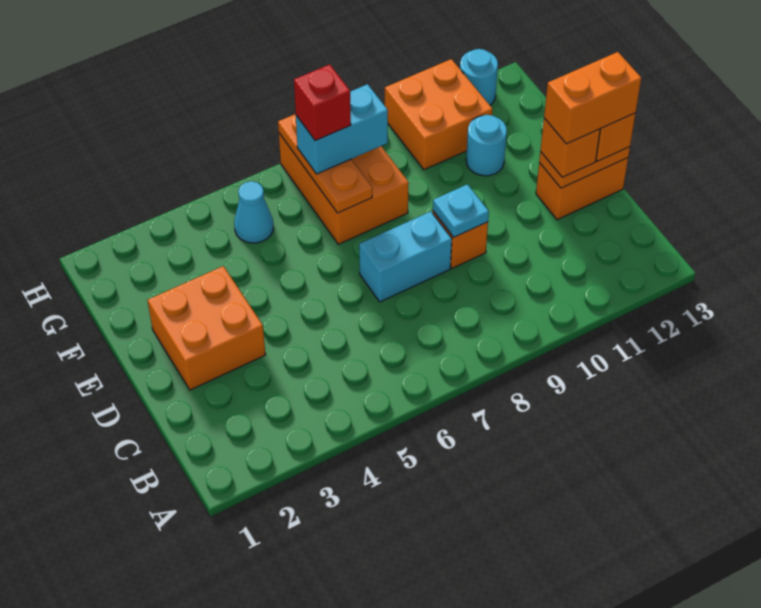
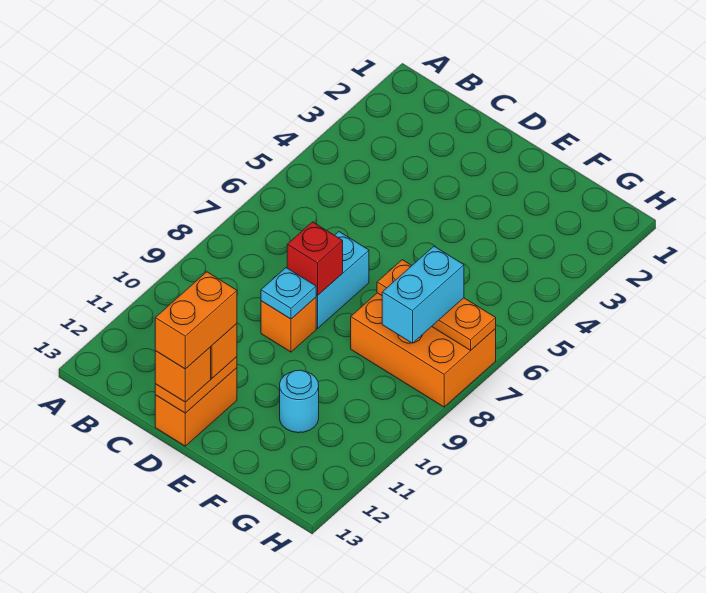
orange brick D2:E3 level 1 -> none
cyan cone G5 level 1 -> none
red brick G7 level 4 -> red brick D8 level 2
orange brick G10:H11 level 1 -> none
cyan round brick H12 level 1 -> none

